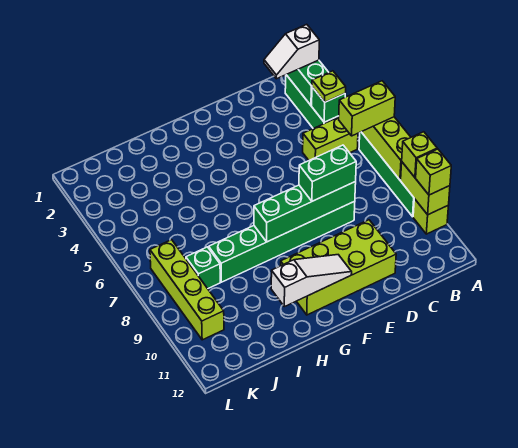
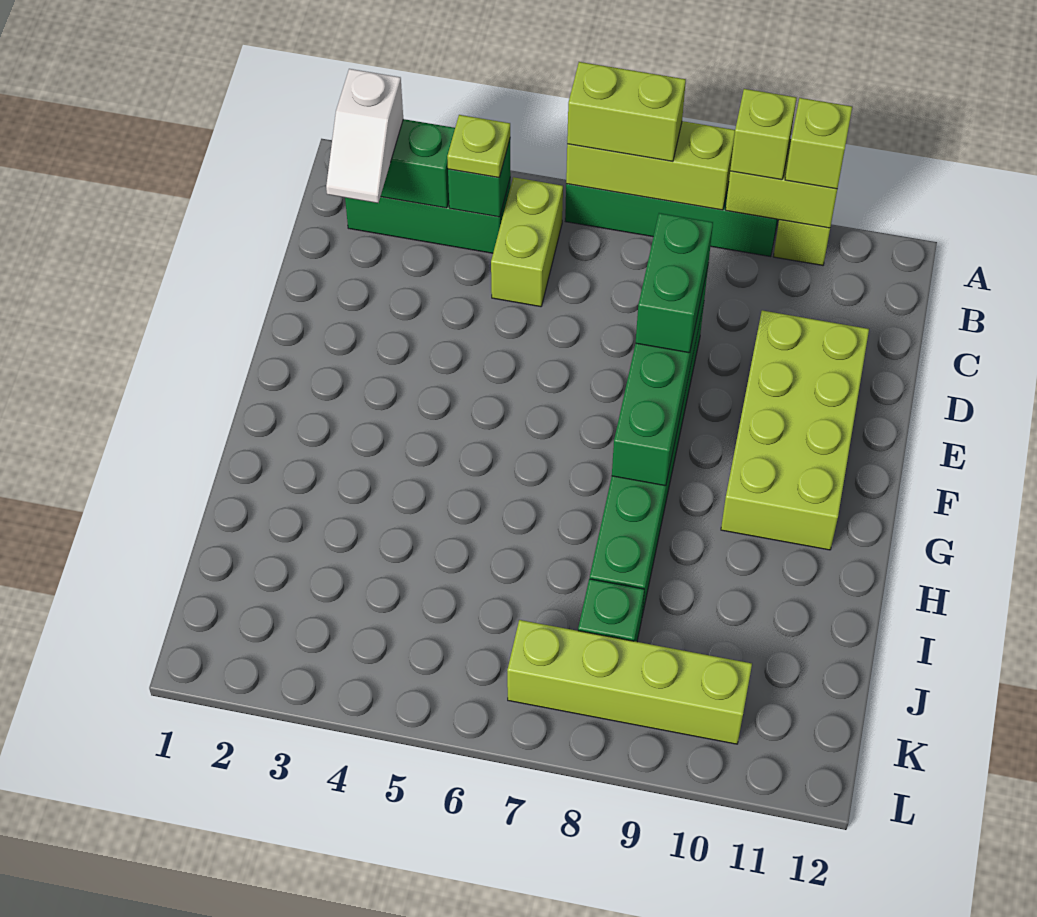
lime brick A6:B6 level 3 -> lime brick A6:A7 level 3
white slope F11:H11 level 2 top H -> none

